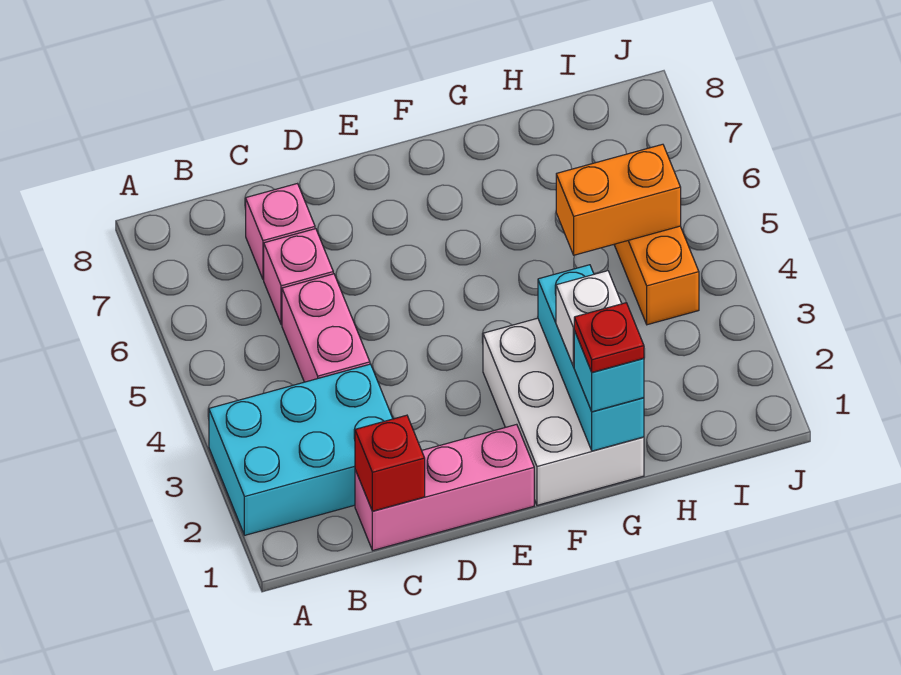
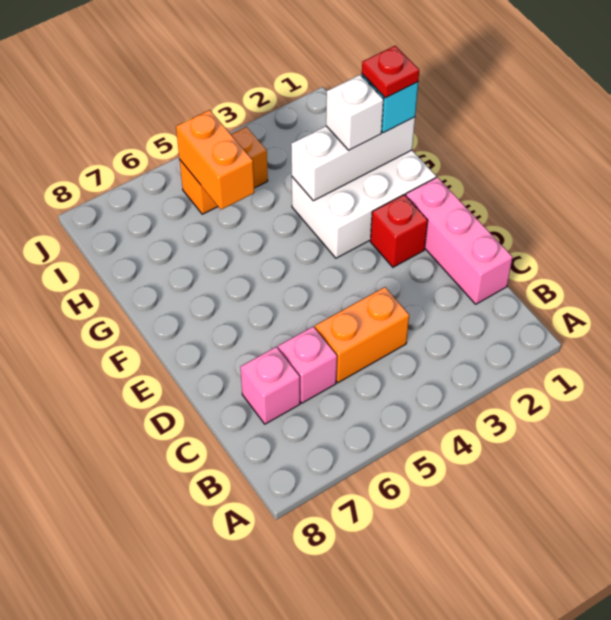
cyan brick A2:C3 level 1 -> none
red brick C1 level 2 -> red brick E2 level 1
pink brick C4:C5 level 1 -> orange brick C4:C5 level 1
cyan brick G1:G3 level 2 -> white brick G1:G3 level 2

